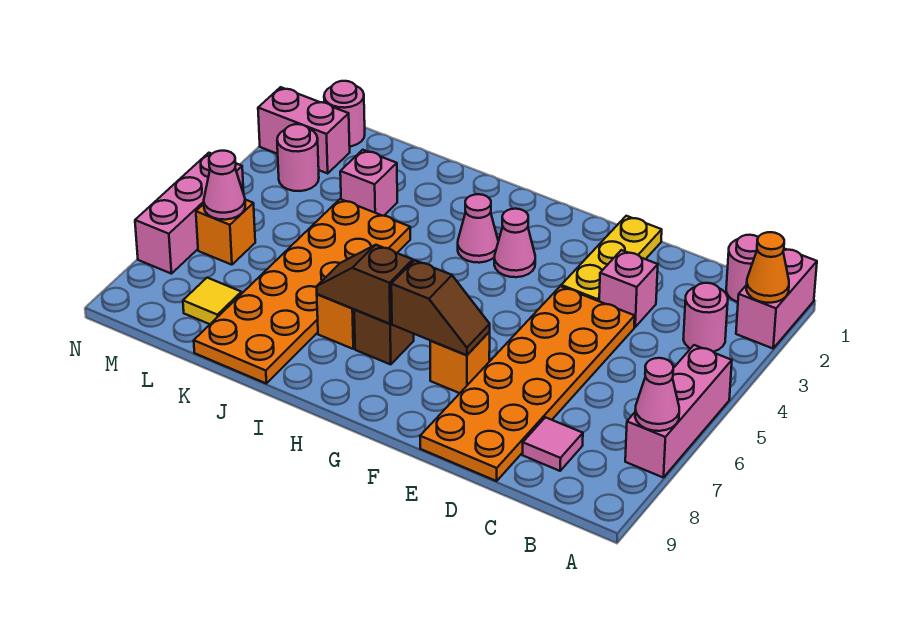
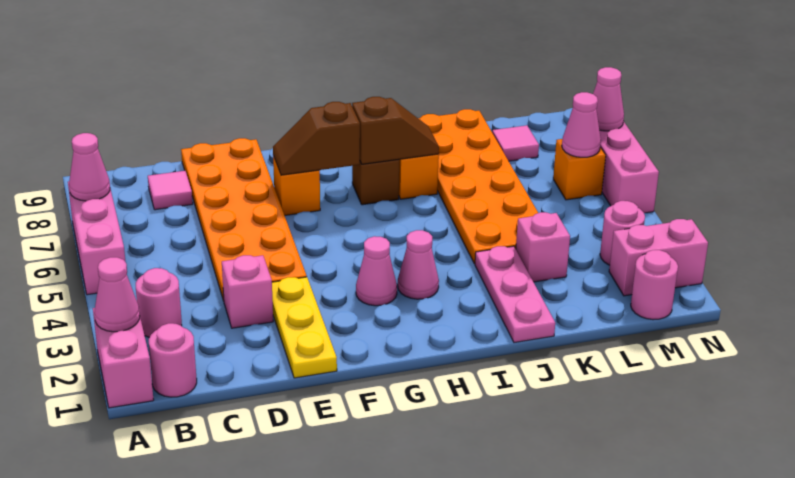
orange cone A2 level 2 -> pink cone A2 level 2
none -> pink plate J1:J3 level 1
yellow tile L8 level 1 -> pink tile L8 level 1
none -> pink cone N7 level 2

